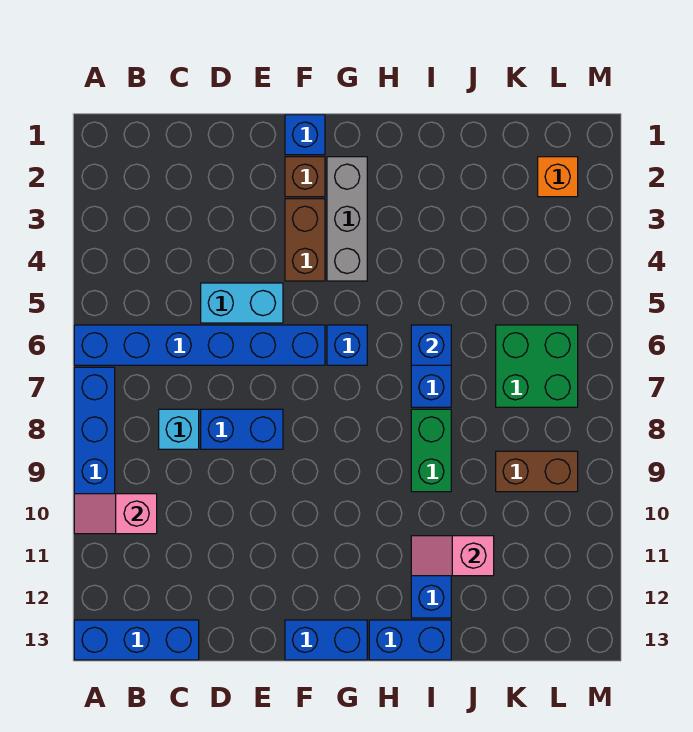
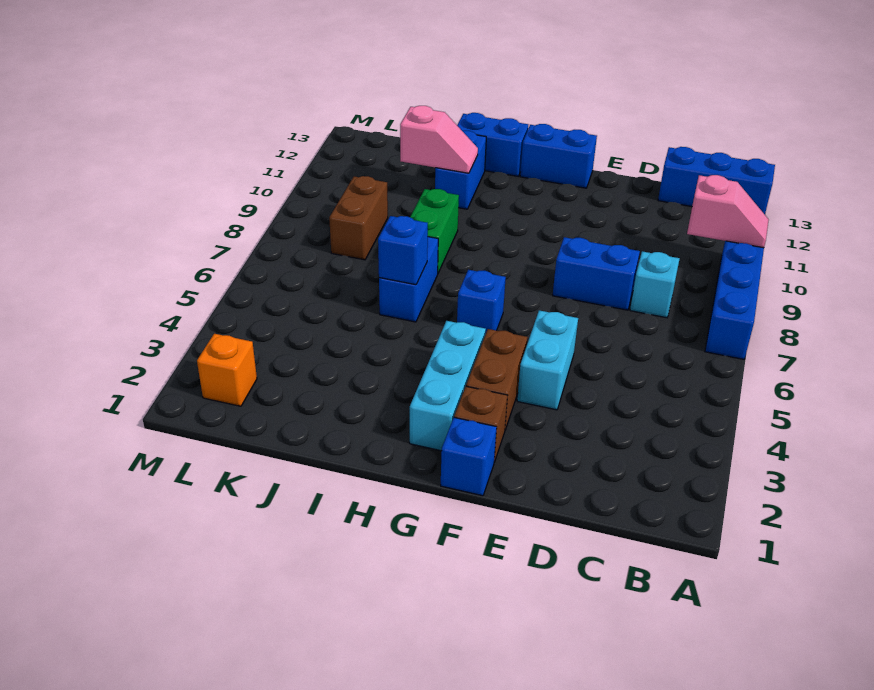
blue brick A6:F6 level 1 -> none
cyan brick D5:E5 level 1 -> cyan brick E4:E5 level 1
grey brick G2:G4 level 1 -> cyan brick G2:G4 level 1
green brick K6:L7 level 1 -> none
brown brick K9:L9 level 1 -> brown brick K8:K9 level 1

